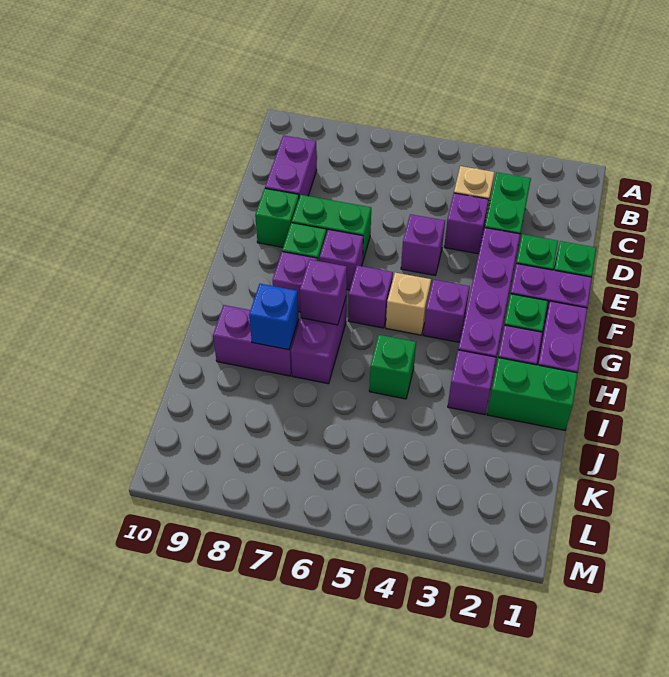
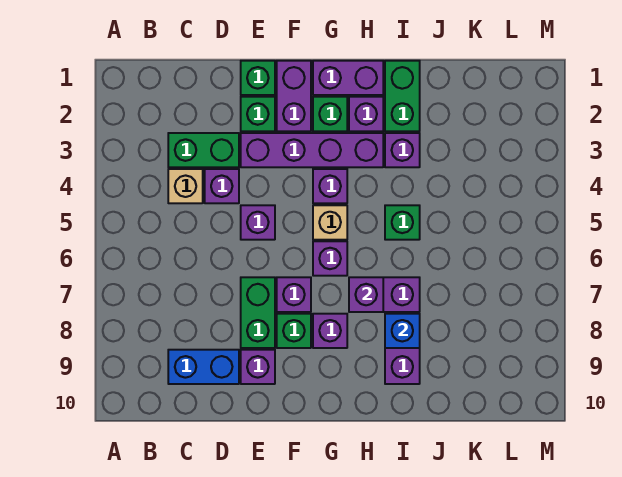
purple brick C9:D9 level 1 -> blue brick C9:D9 level 1
green brick E9 level 1 -> purple brick E9 level 1

